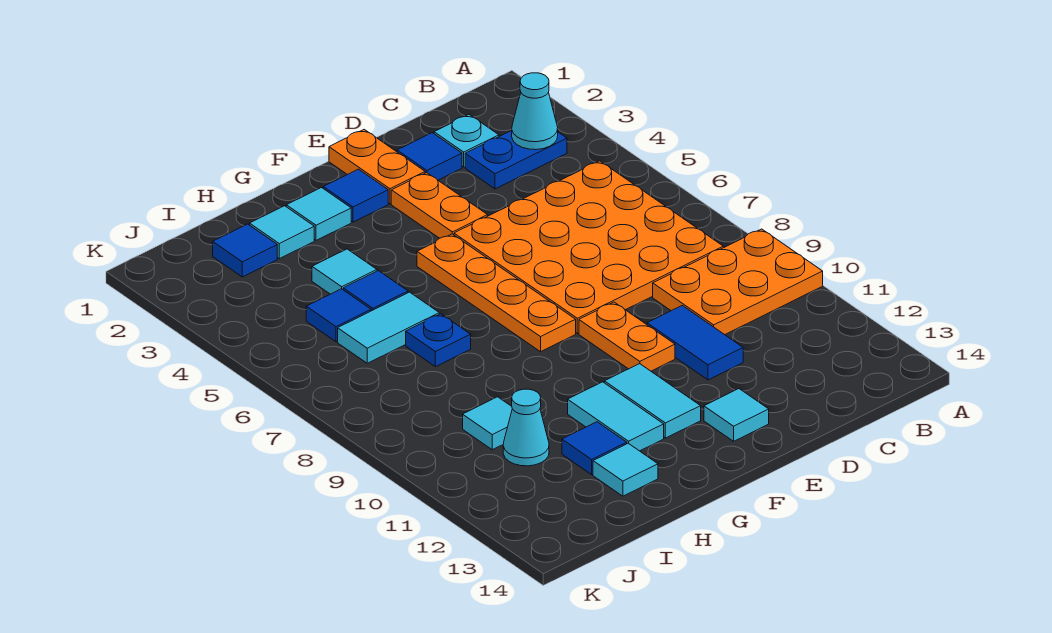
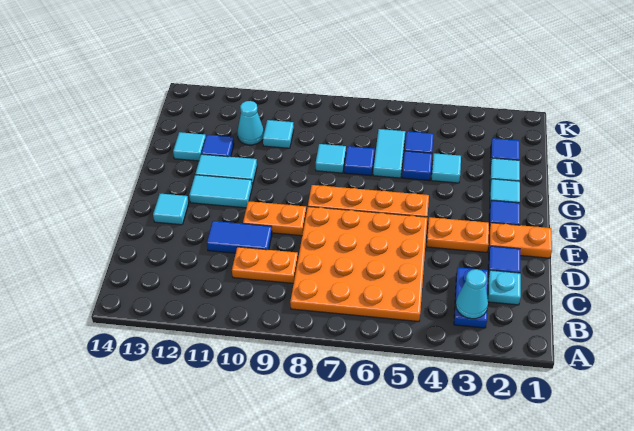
orange plate A9:C10 level 1 -> orange plate C9:C10 level 1
blue plate H7 level 1 -> blue tile H7 level 1
none -> cyan tile H8 level 1

